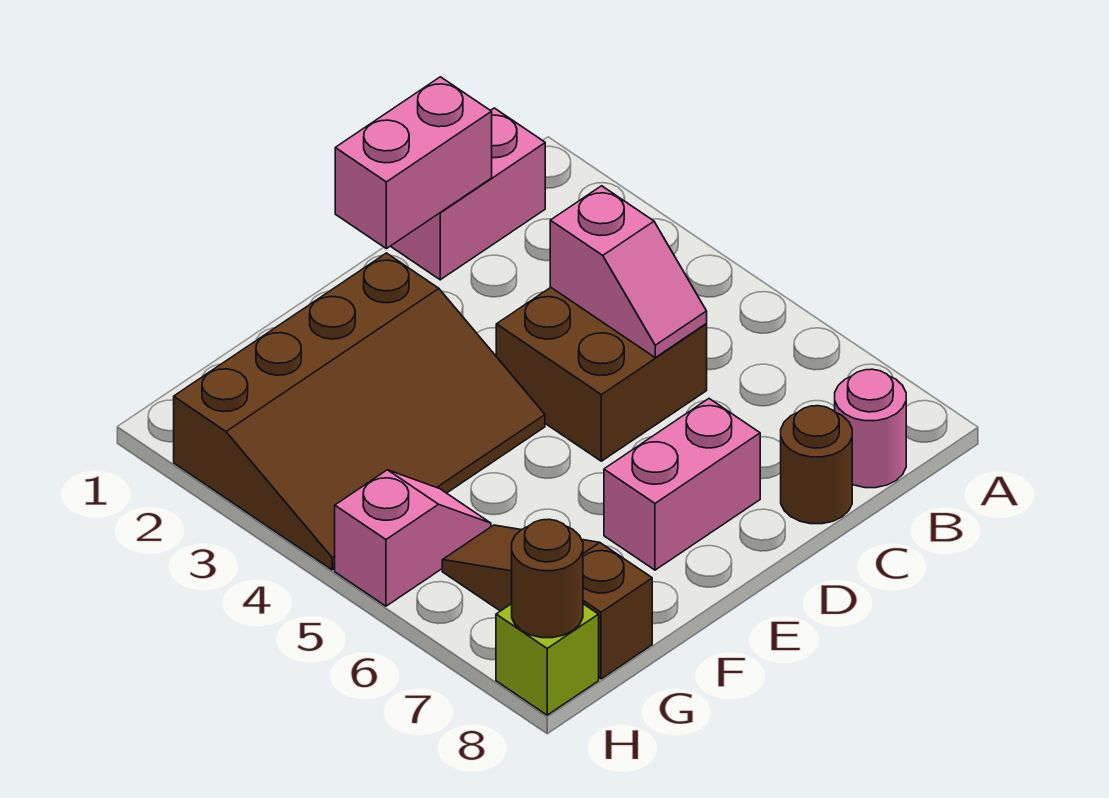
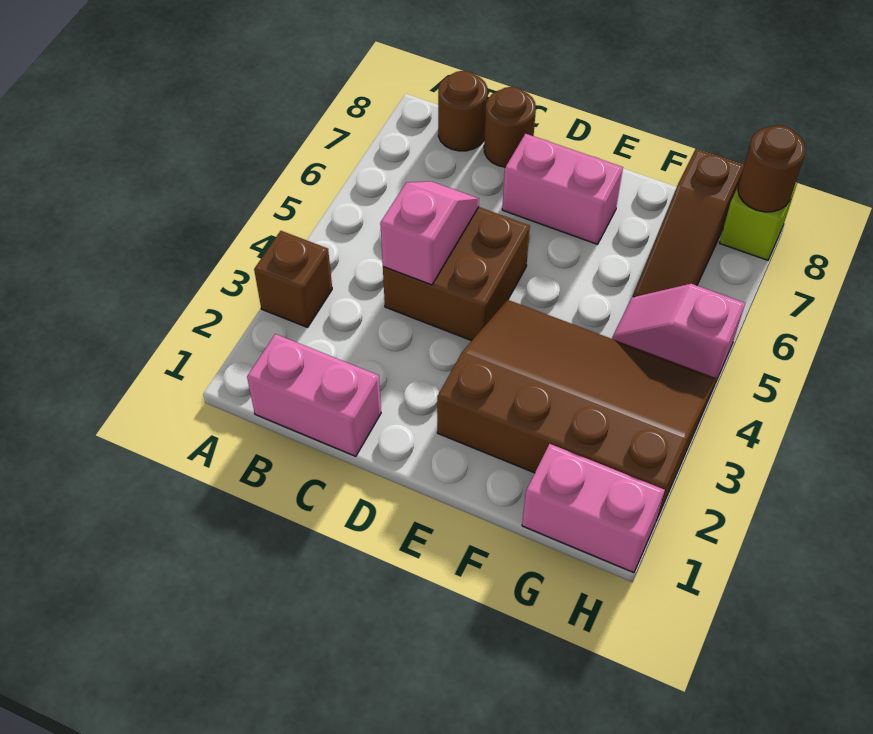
none -> brown brick A3 level 1
pink round brick B8 level 1 -> brown round brick B8 level 1
pink brick C1:D1 level 2 -> pink brick G1:H1 level 1

